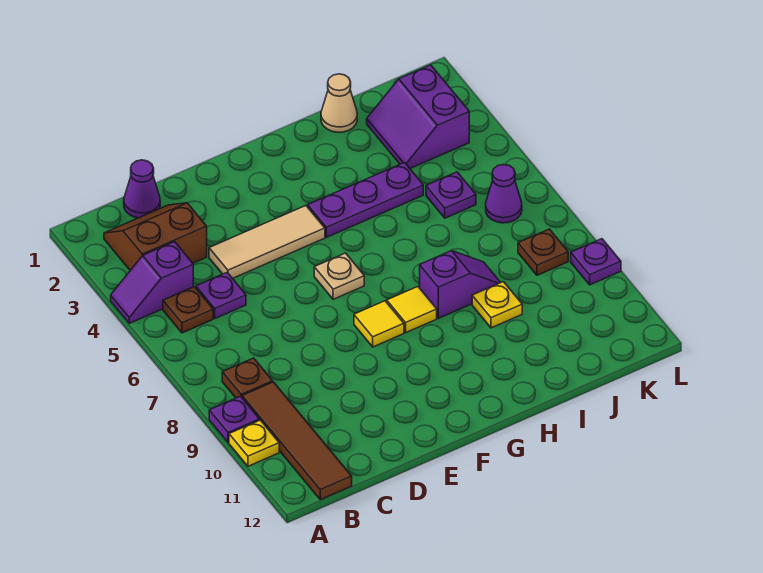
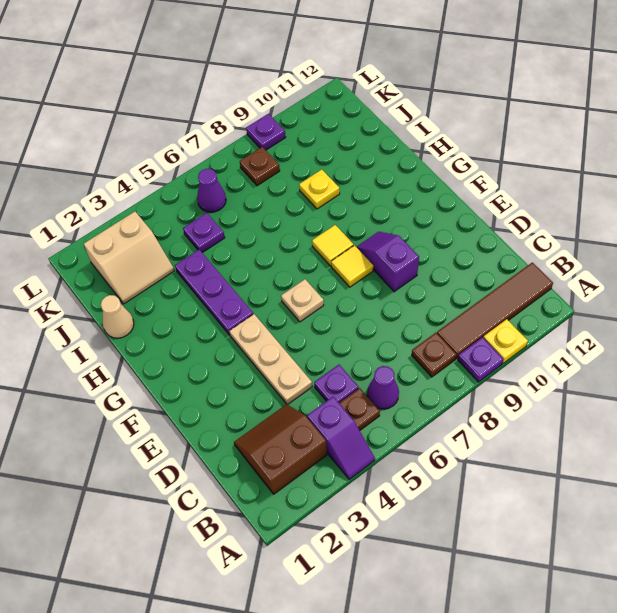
brown slope B2:C3 level 1 top 3 -> brown slope B2:C3 level 1 top B
purple cone C1 level 1 -> purple cone B6 level 1
tan tile D4:F4 level 1 -> tan plate D4:F4 level 1
purple slope H8:I8 level 1 top H -> purple slope E9:F9 level 1 top E
purple slope J2:K3 level 1 top K -> tan slope J2:K3 level 1 top K

